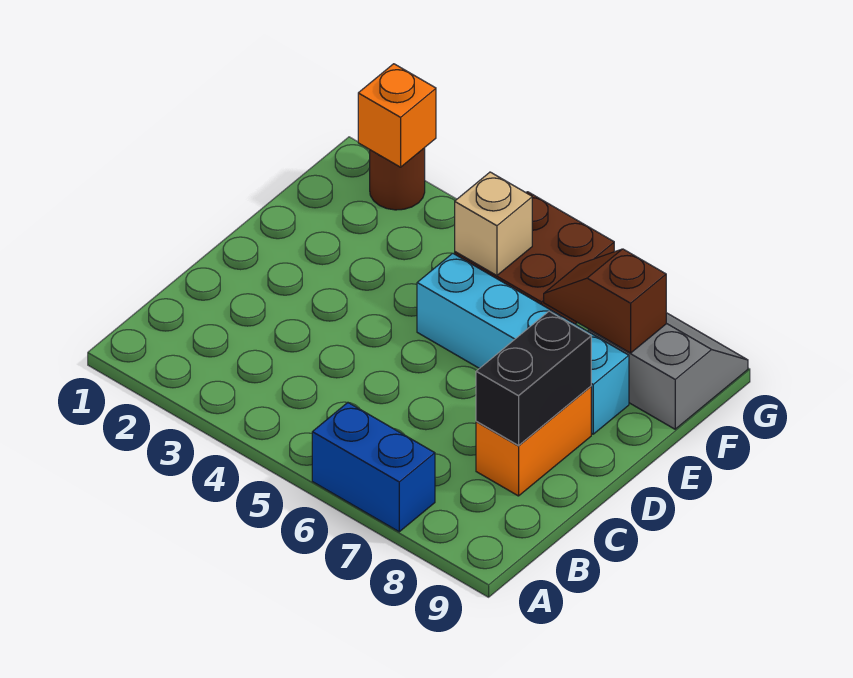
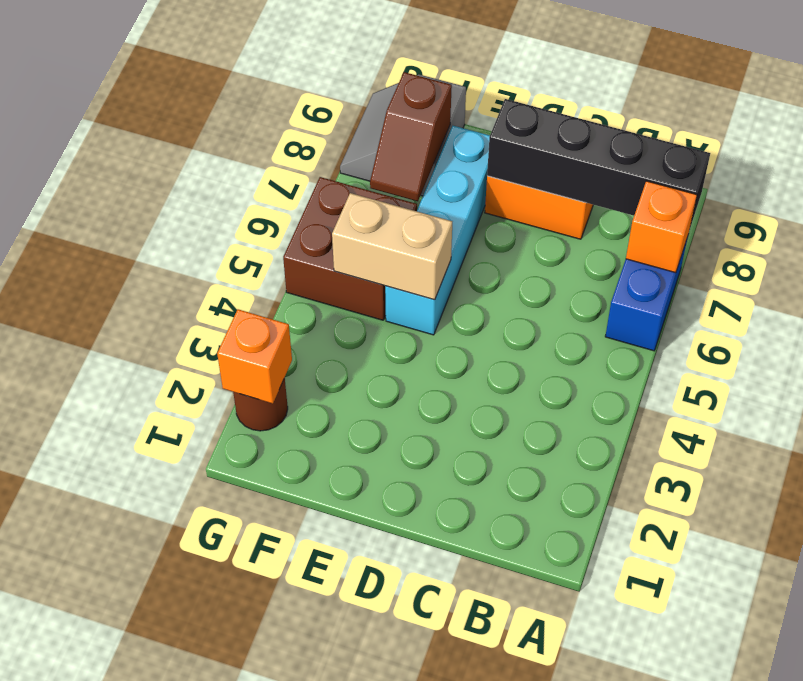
none -> orange brick A7 level 2
black brick C8:D8 level 2 -> black brick A8:D8 level 2
tan brick F5 level 2 -> tan brick E5:F5 level 2

